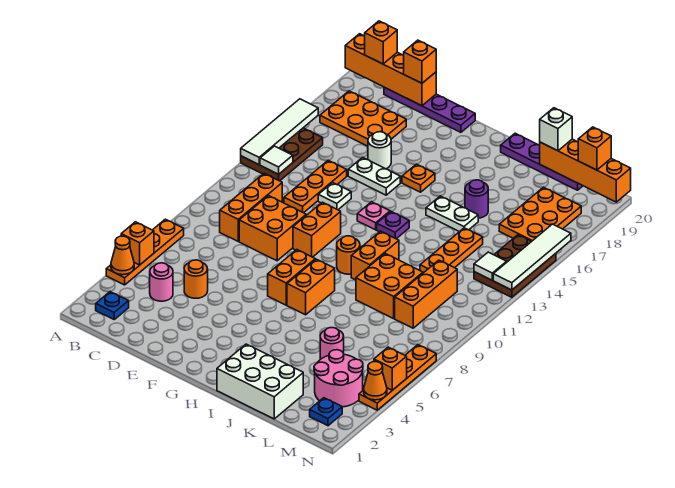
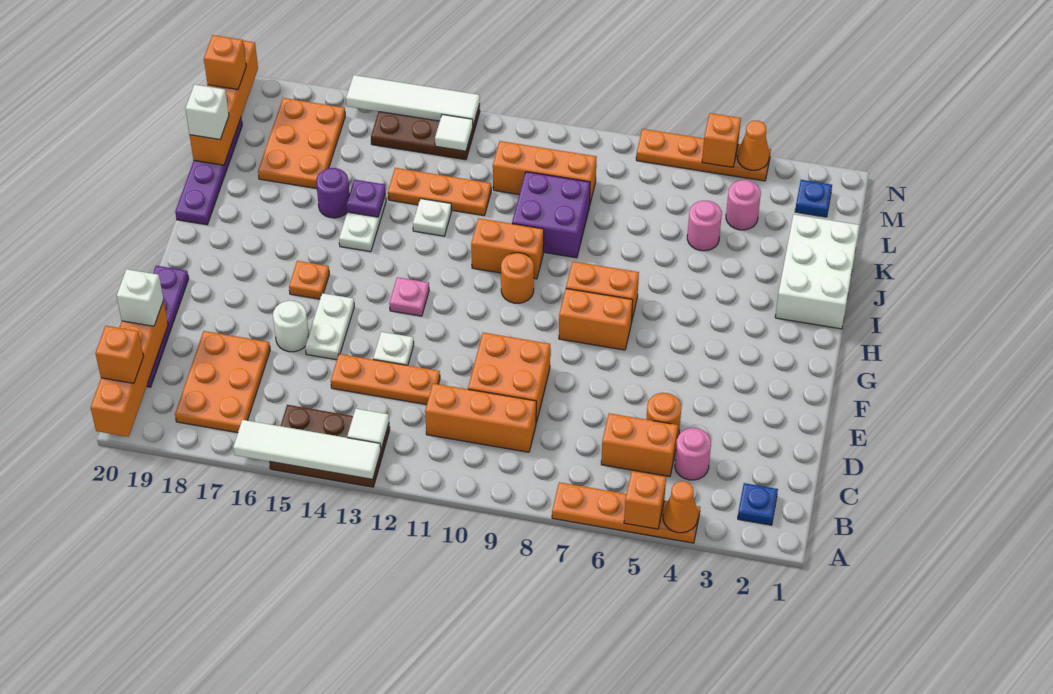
orange brick D20 level 3 -> white brick D20 level 3
orange brick F10:F11 level 1 -> orange brick C5:C6 level 1
purple plate H13 level 1 -> purple plate J15 level 2
orange brick J9:K10 level 1 -> purple brick J9:K10 level 1
none -> white plate J13 level 1
pink round brick L3:M4 level 1 -> pink round brick L4 level 1
orange plate L16:M18 level 1 -> orange plate K17:M18 level 1

